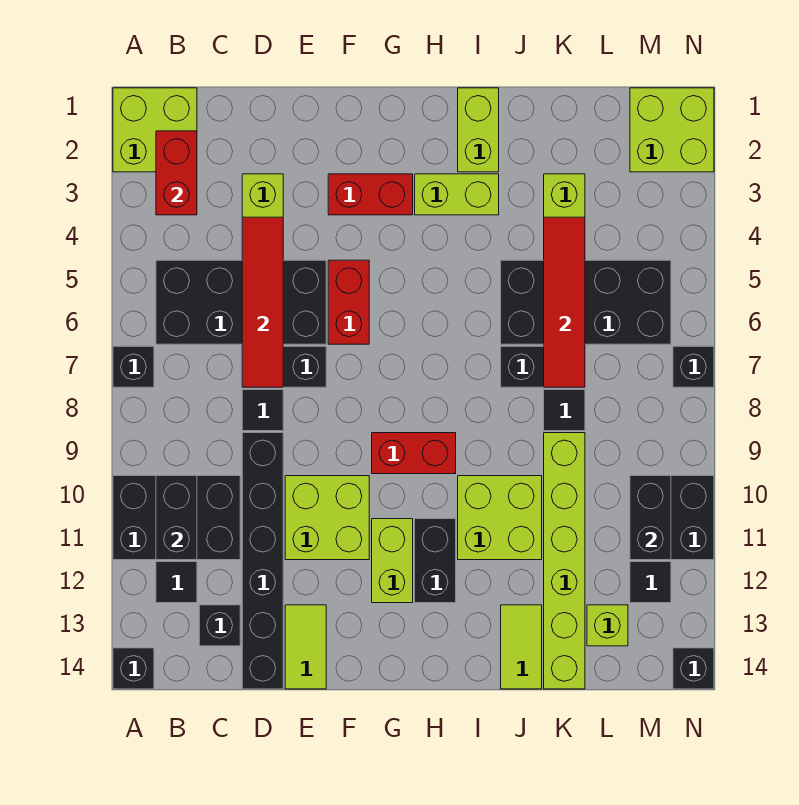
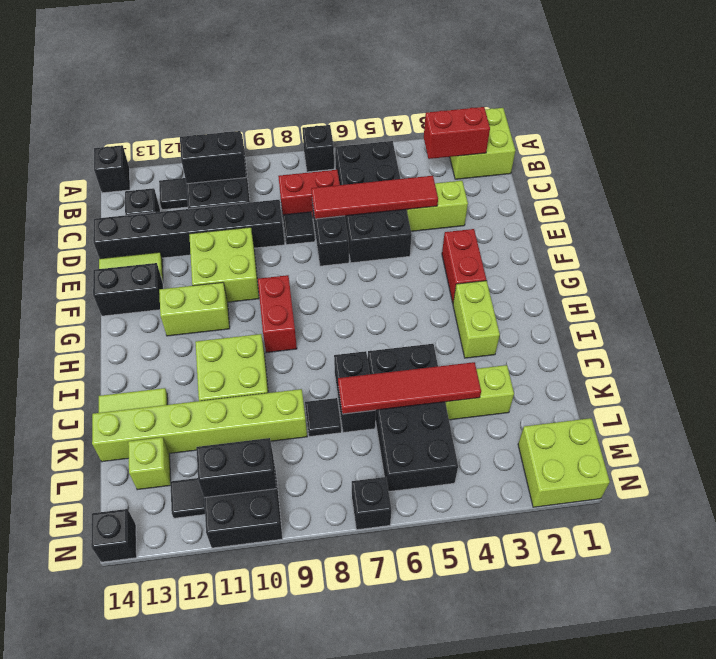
red brick F5:F6 level 1 -> red brick C7:C8 level 1
black brick H11:H12 level 1 -> black brick F13:F14 level 1
lime brick I1:I2 level 1 -> none

